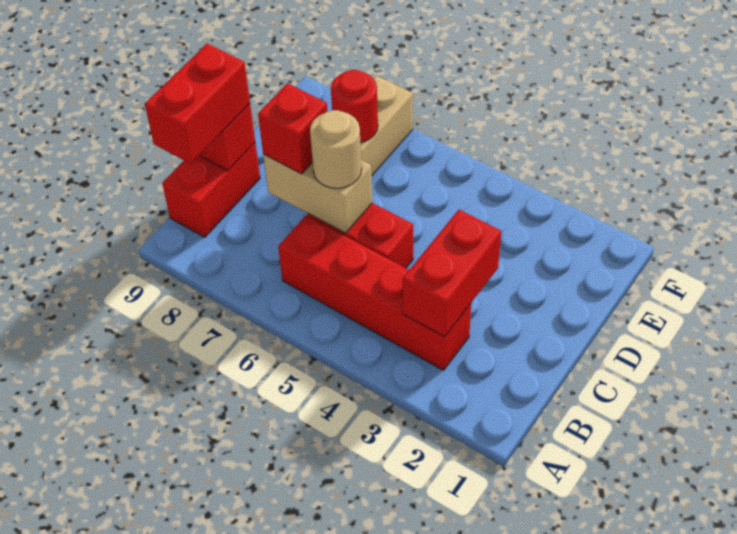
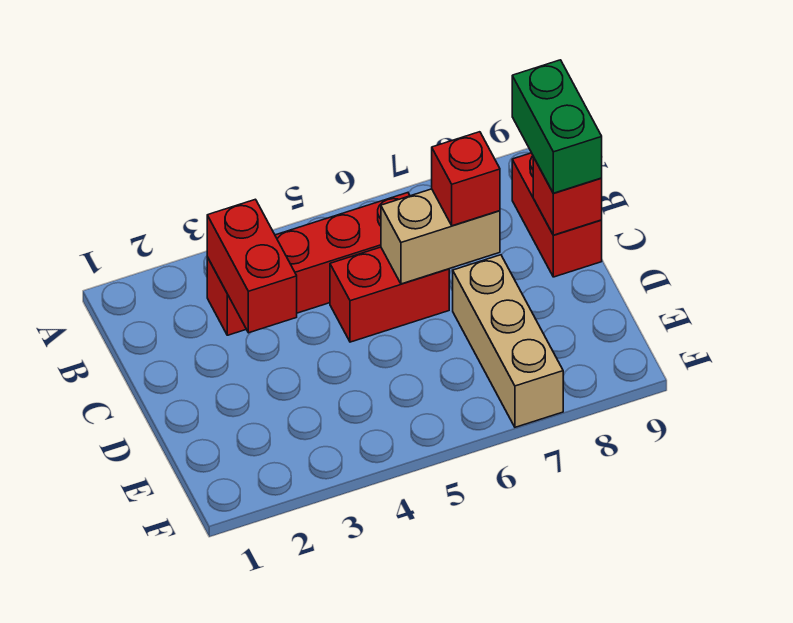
red brick B9:C9 level 3 -> green brick B9:C9 level 3
tan round brick C6 level 3 -> none
red round brick E7 level 2 -> none

